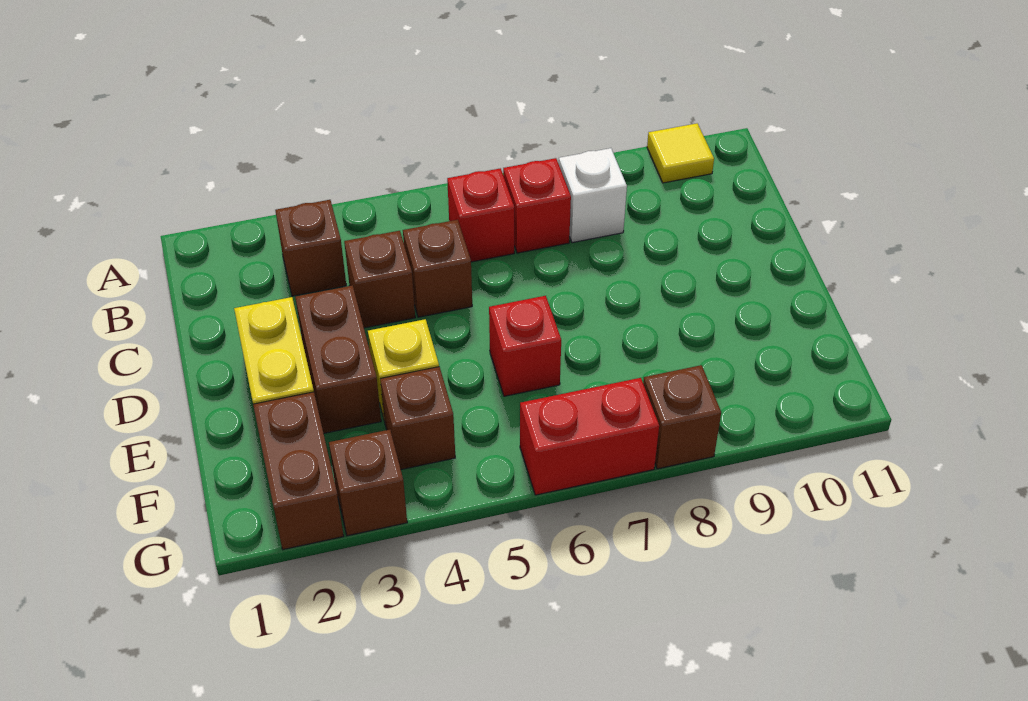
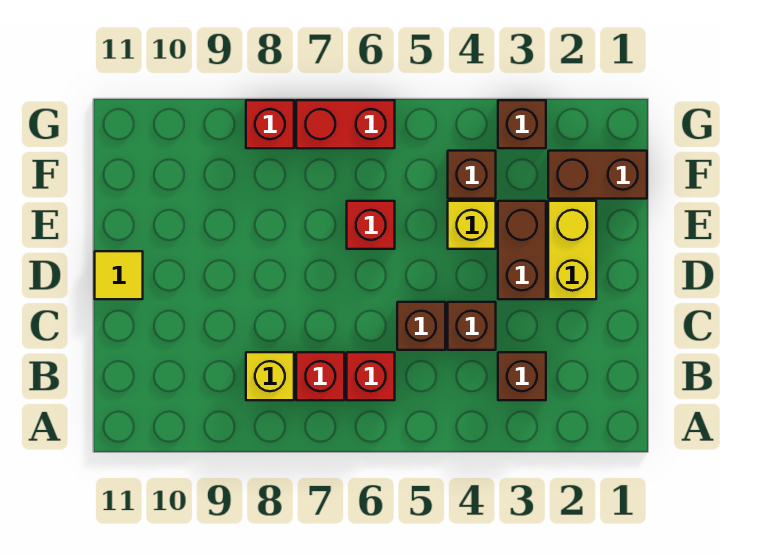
yellow tile A10 level 1 -> yellow tile D11 level 1
white brick B8 level 1 -> yellow brick B8 level 1
brown brick F2:G2 level 1 -> brown brick F1:F2 level 1
brown brick G8 level 1 -> red brick G8 level 1

